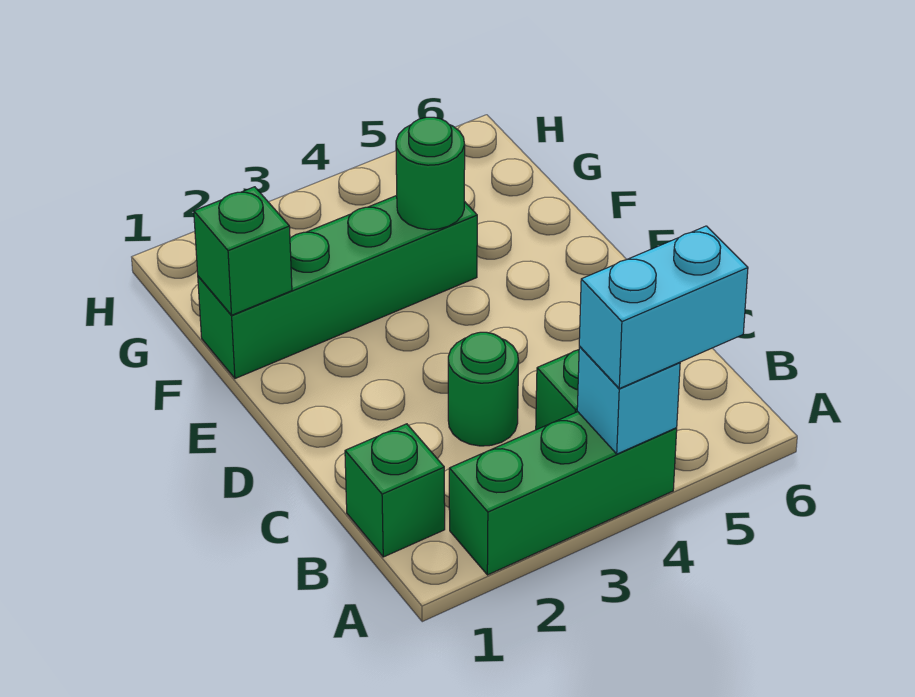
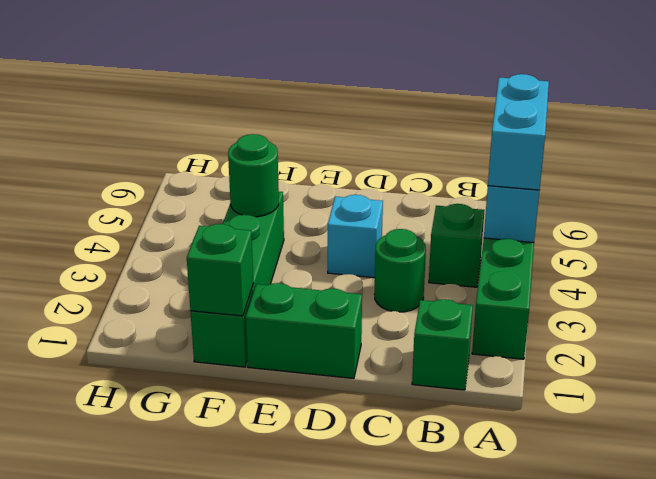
none -> green brick D1:E1 level 1
none -> cyan brick D4 level 1

